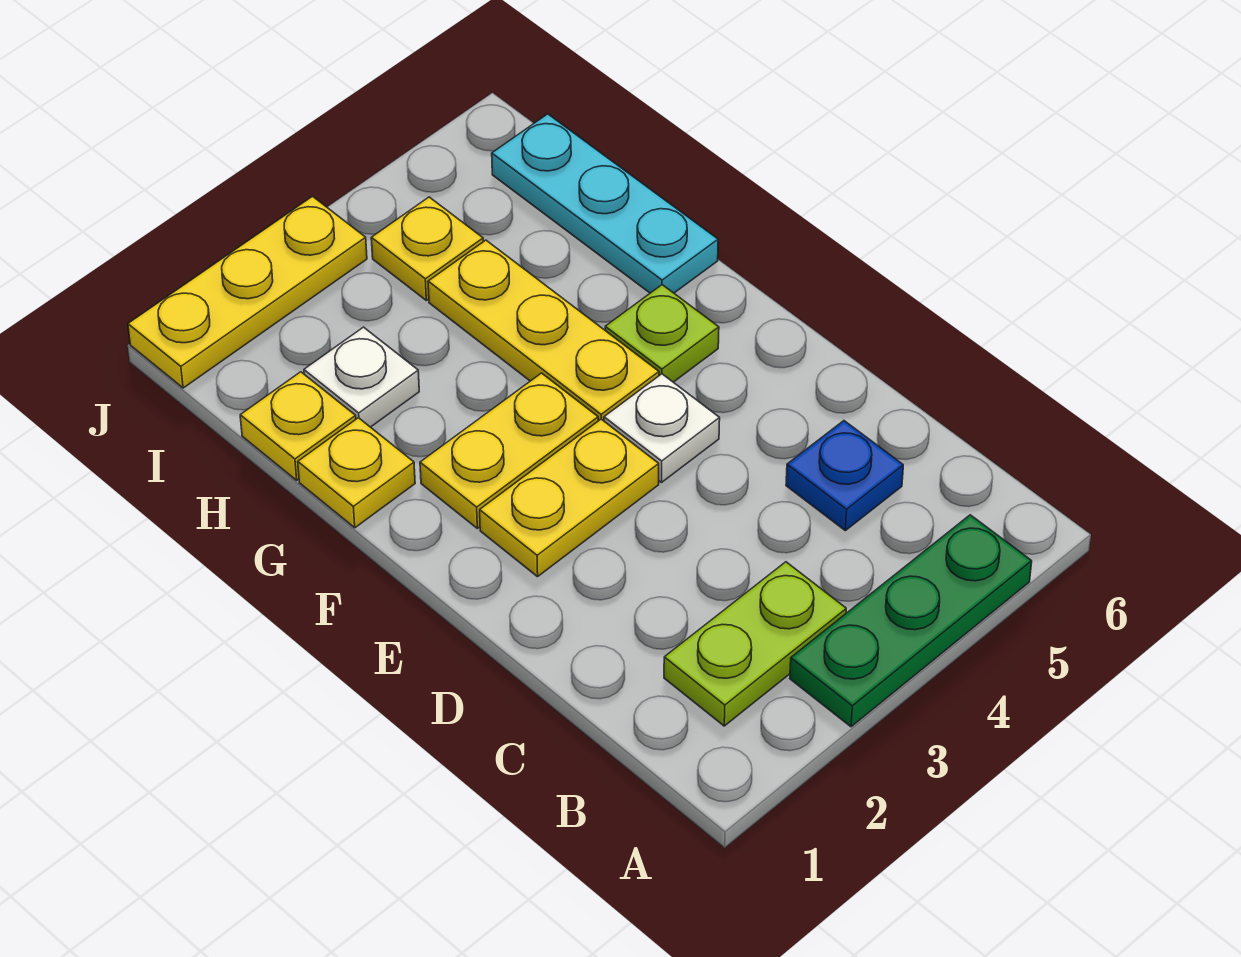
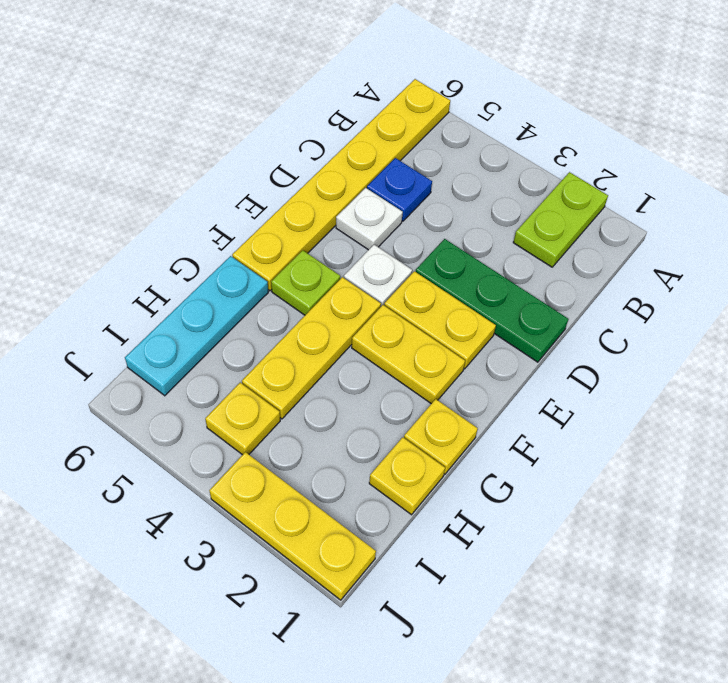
green plate A3:A5 level 1 -> green plate D1:D3 level 1
none -> yellow plate A6:F6 level 1
lime plate B2:B3 level 1 -> lime plate A2:B2 level 1
white plate H2 level 1 -> white plate D5 level 1

